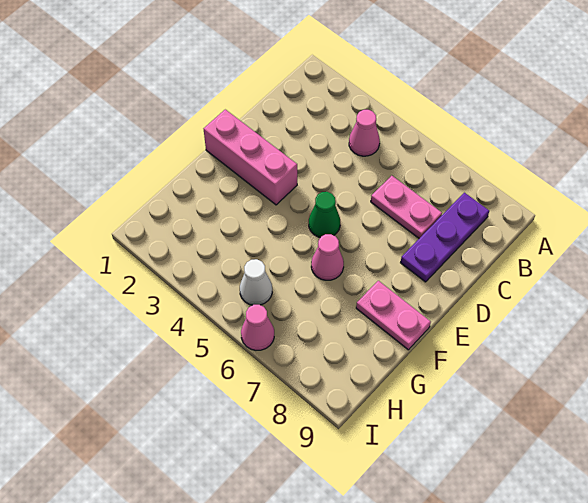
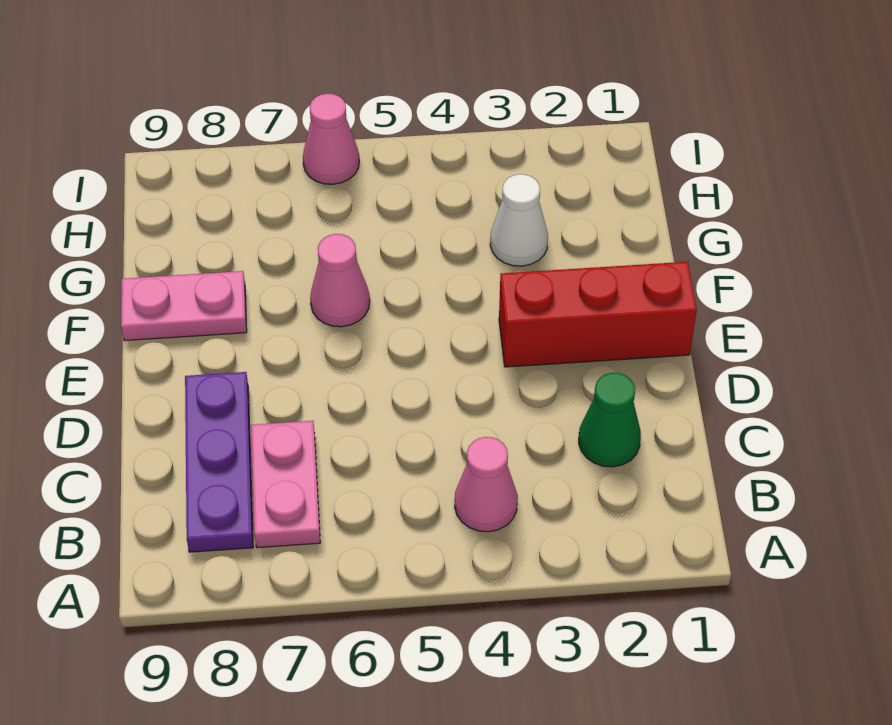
pink plate C6:C7 level 1 -> pink plate B7:C7 level 1
pink brick E1:E3 level 1 -> red brick E1:E3 level 1
green cone E5 level 1 -> green cone C2 level 1
white cone H5 level 1 -> white cone G3 level 1

